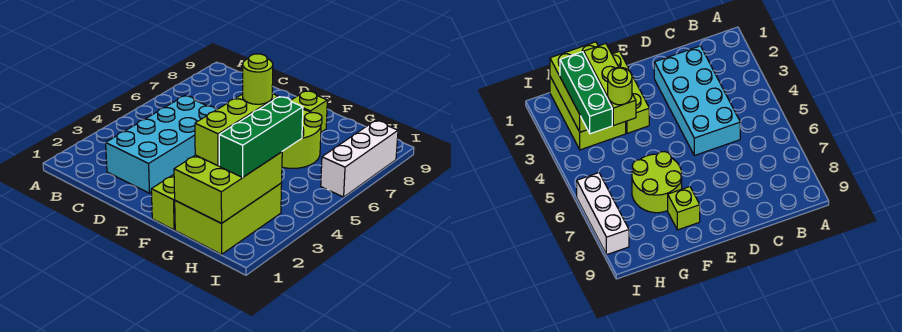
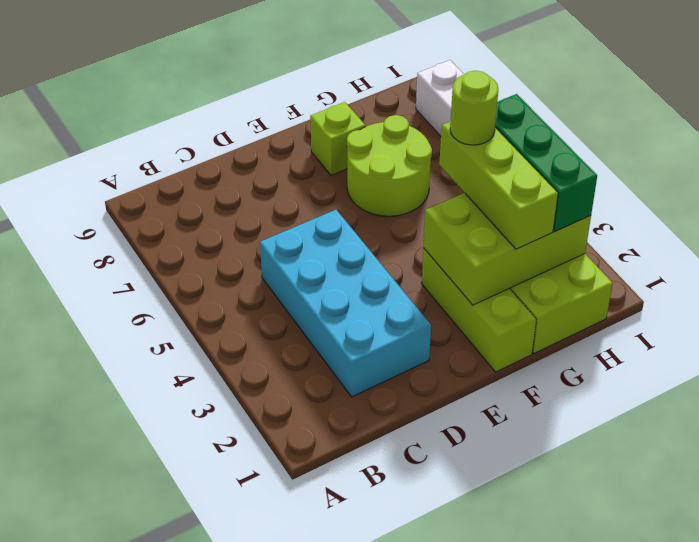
lime brick G1:H3 level 2 -> lime brick F2:H3 level 2

